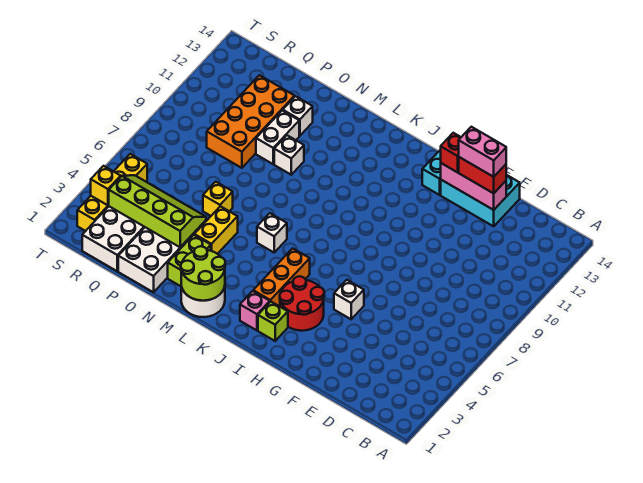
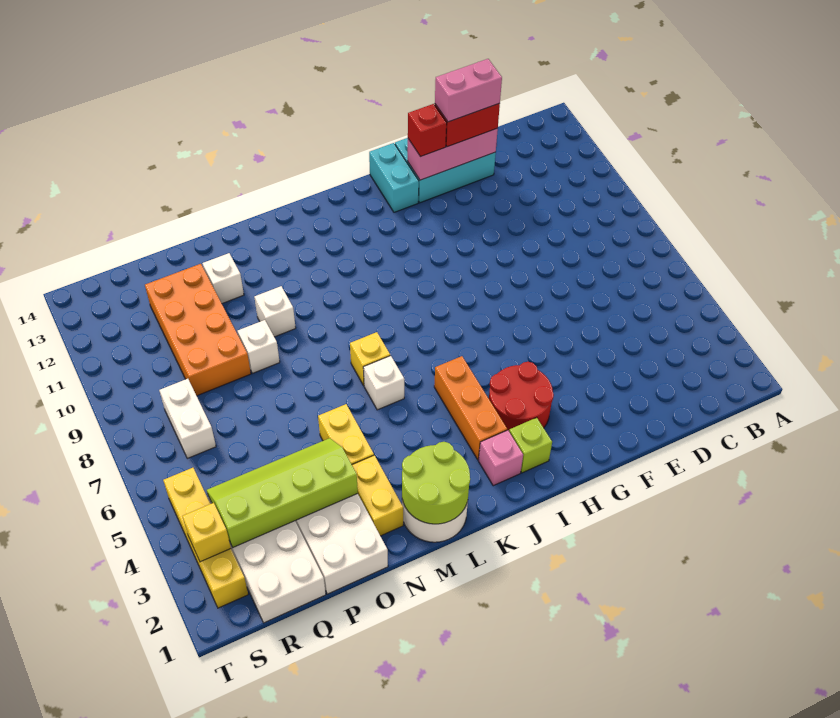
white brick G5 level 1 -> white brick O9 level 1
lime brick N2:N3 level 1 -> yellow brick N2:N3 level 1
yellow brick O6 level 1 -> yellow brick L7 level 1
white brick O10:O11 level 1 -> white brick R7:R8 level 1

